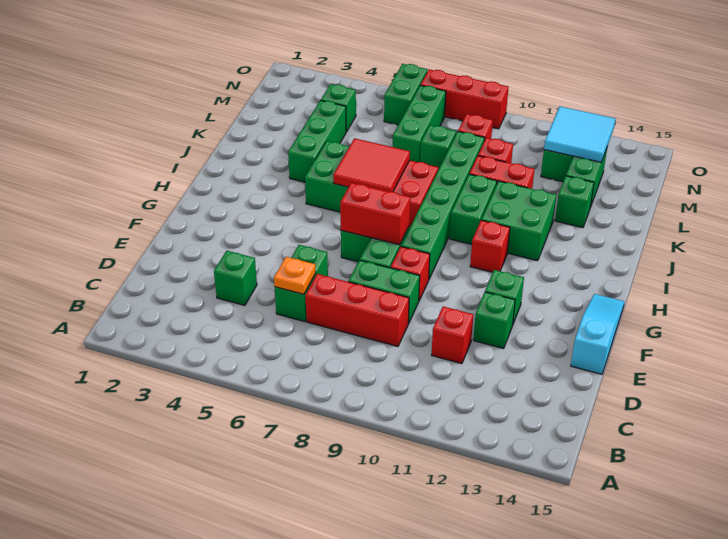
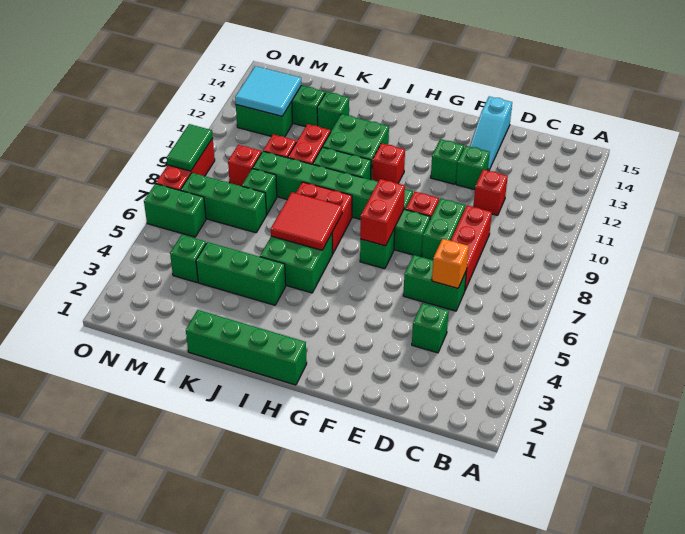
orange plate D6 level 2 -> orange brick D6 level 2
cyan slope E15:G15 level 1 top E -> cyan slope E13:E15 level 1 top 15
none -> green brick H1:K1 level 1
none -> green tile O8:O9 level 2

